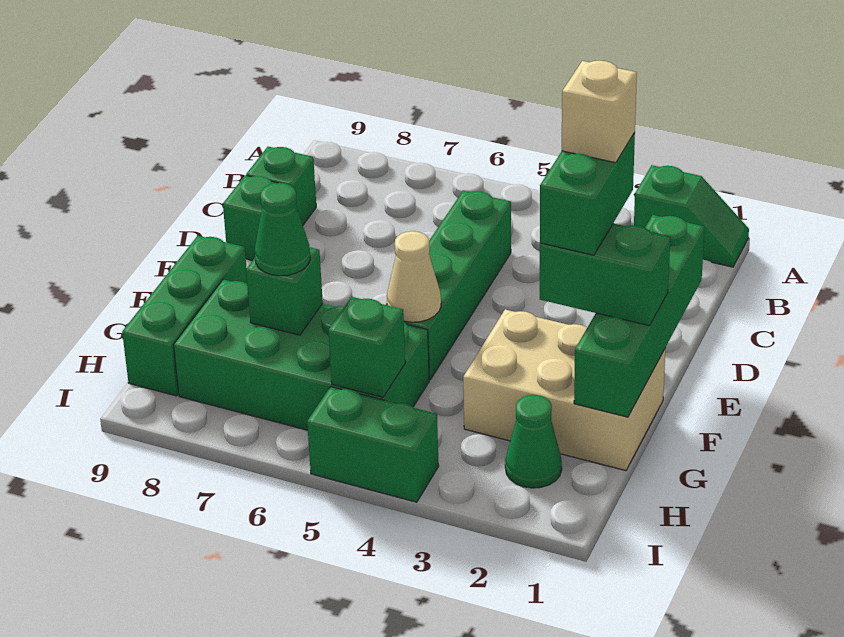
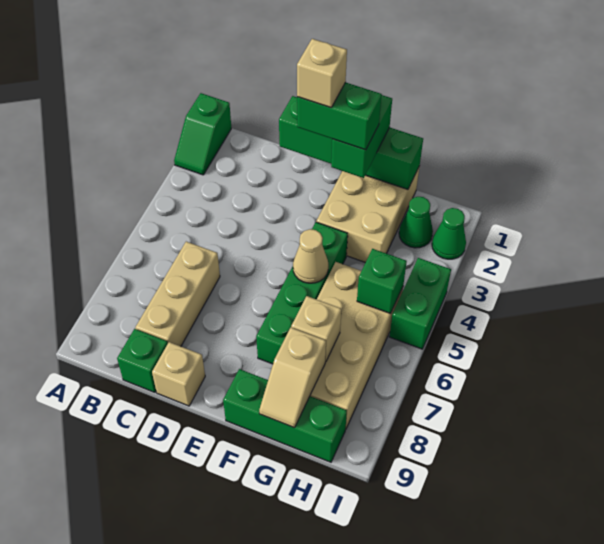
green slope A1:A2 level 1 top 2 -> green slope A1:A2 level 1 top 1
green brick C5:F5 level 1 -> green brick F4:F7 level 1
none -> tan brick C6:C8 level 1
green brick D9 level 1 -> tan brick D9 level 1
green brick G5:H8 level 1 -> tan brick G5:H8 level 1
green brick G7 level 2 -> tan brick G7 level 2
green cone G7 level 3 -> green cone I2 level 1
none -> tan slope G8:G9 level 2 top 8

